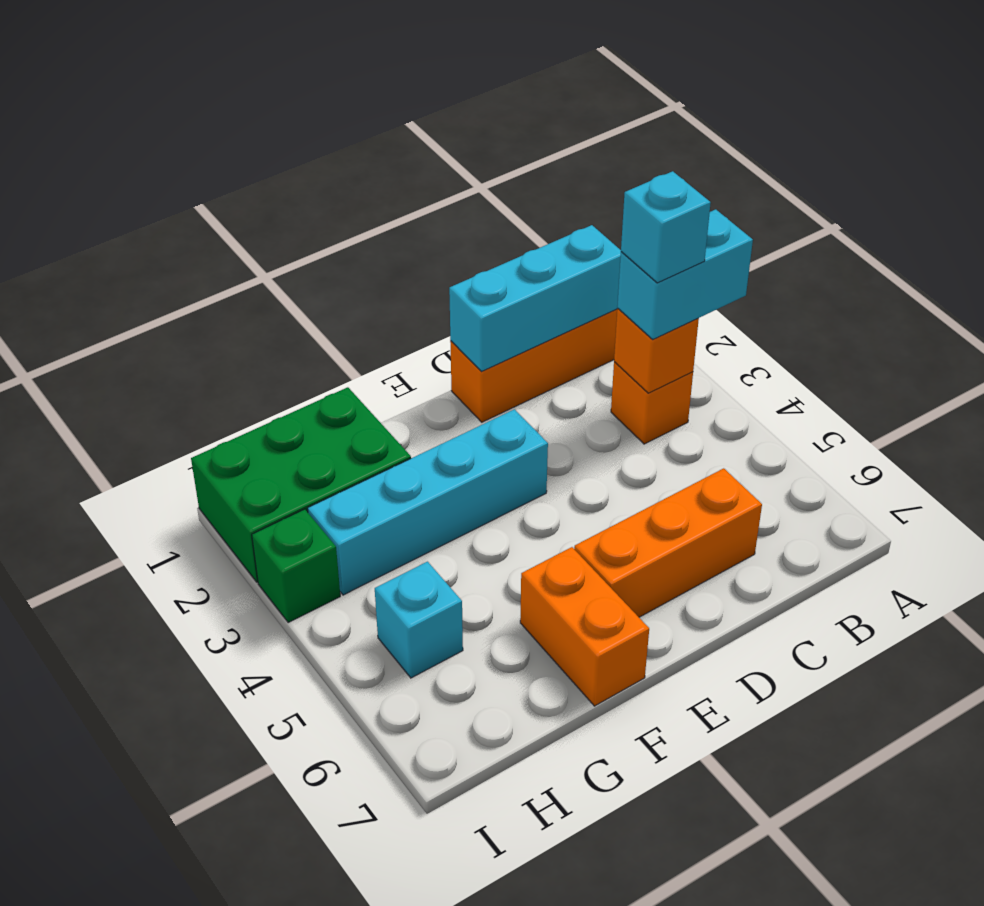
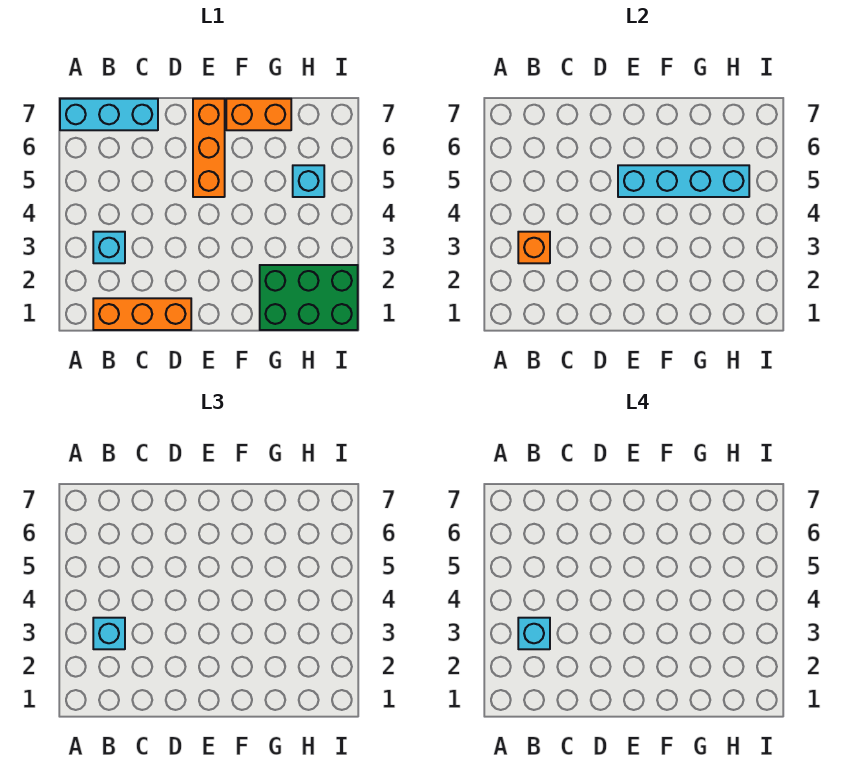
cyan brick A3:B3 level 3 -> cyan brick B3 level 3
cyan brick B1:D1 level 2 -> cyan brick A7:C7 level 1
orange brick B3 level 1 -> cyan brick B3 level 1
orange brick C6:E6 level 1 -> orange brick E5:E7 level 1
cyan brick E3:H3 level 1 -> cyan brick E5:H5 level 2
orange brick F6:F7 level 1 -> orange brick F7:G7 level 1
green brick I3 level 1 -> none

